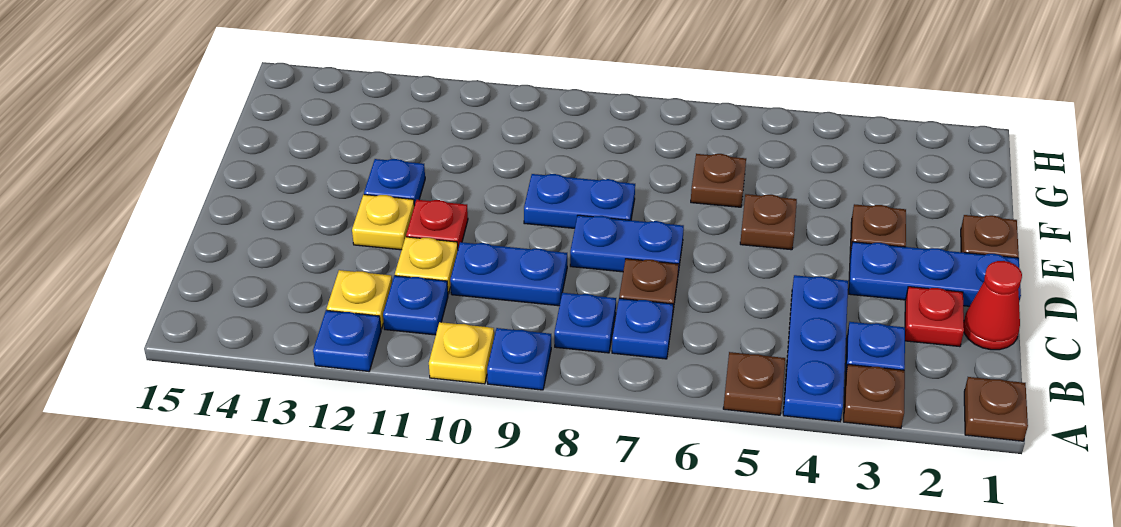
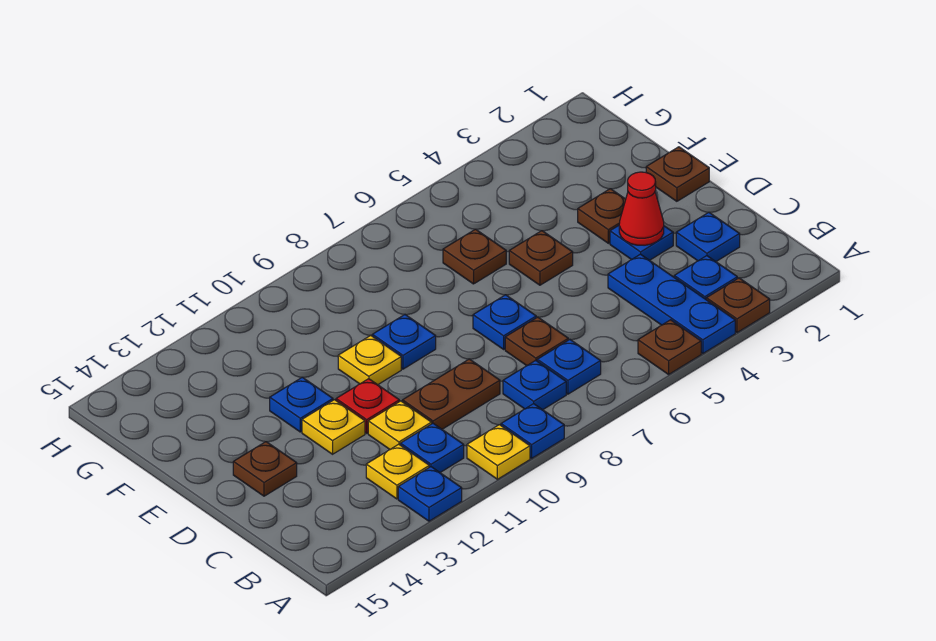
brown plate A1 level 1 -> brown plate D14 level 1
red cone C1 level 1 -> red cone D3 level 2
red plate C2 level 1 -> blue plate C2 level 1
blue plate C9:C10 level 1 -> brown plate C9:C10 level 1
blue plate D1:D3 level 1 -> blue plate D3 level 1
blue plate D7:D8 level 1 -> blue plate D7 level 1
blue plate E8:E9 level 1 -> blue plate E9 level 1
none -> yellow plate E10 level 1

